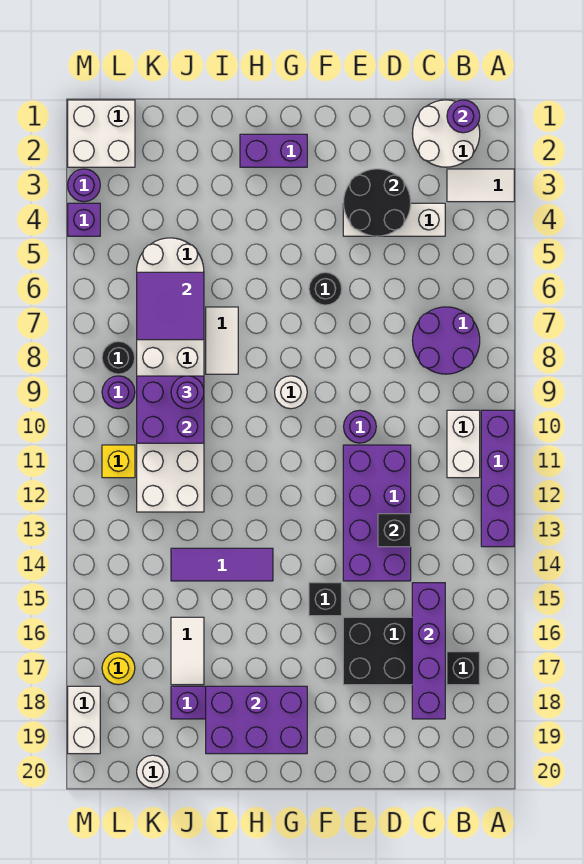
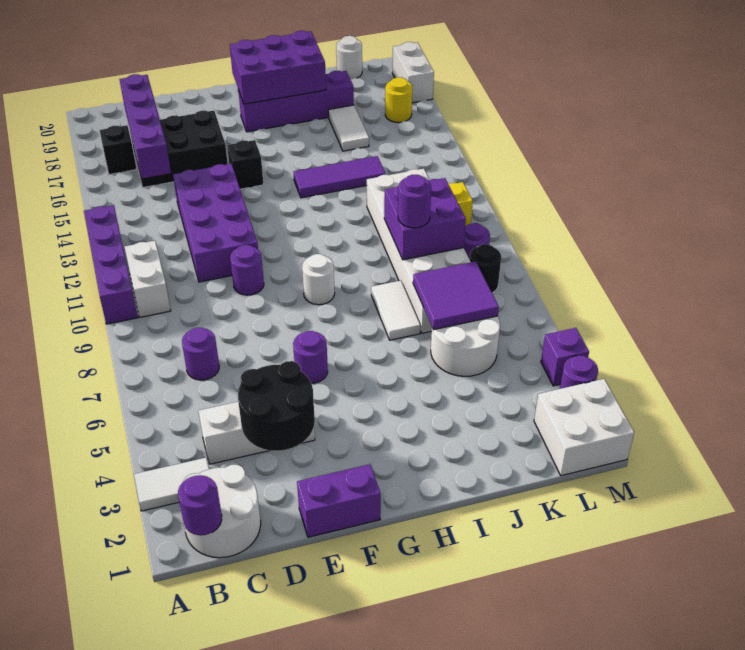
purple round brick B7:C8 level 1 -> purple round brick C7 level 1
black brick D13 level 2 -> none
black round brick F6 level 1 -> purple round brick F6 level 1
purple brick G2:H2 level 1 -> purple brick E1:F1 level 1

